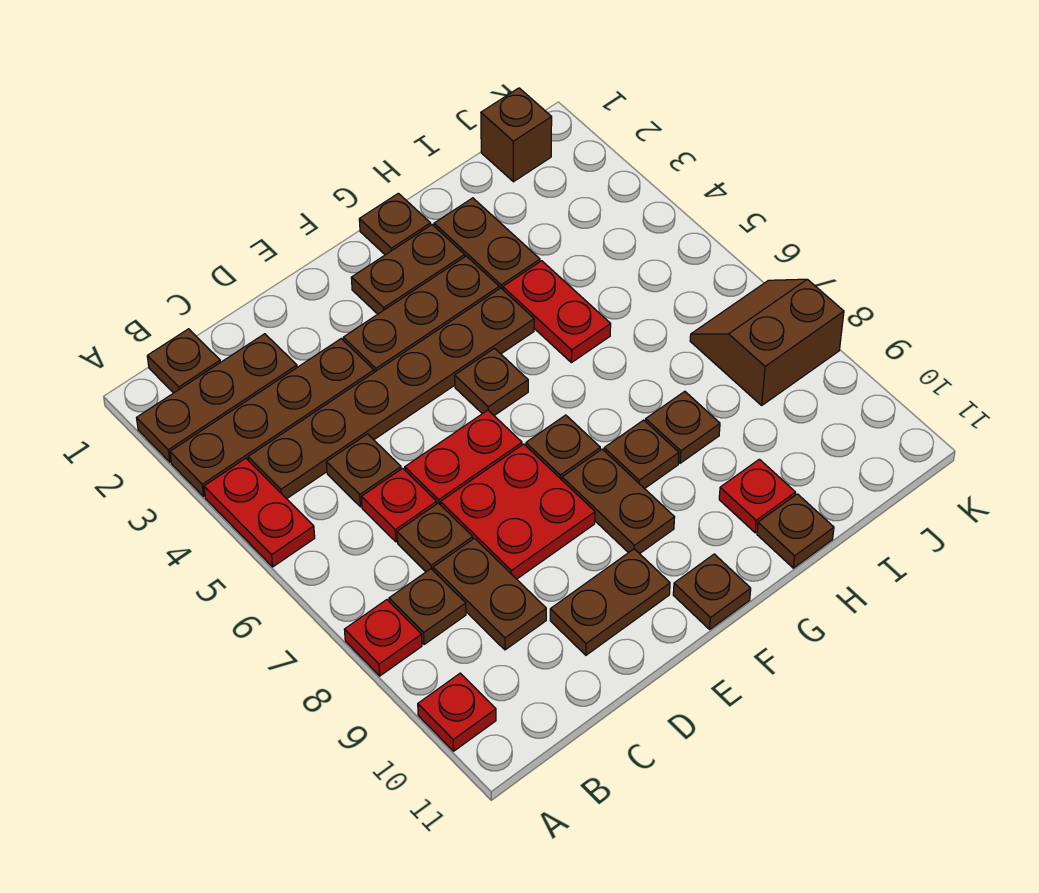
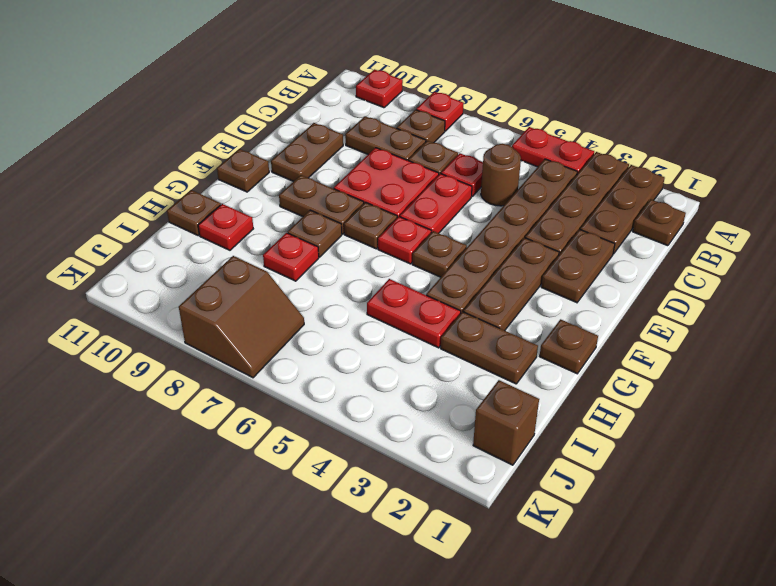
brown plate C5 level 1 -> brown round brick C5 level 1
brown plate F2:G2 level 1 -> brown plate D2:E2 level 1
none -> red plate F6 level 1
brown plate H8 level 1 -> red plate H8 level 1

